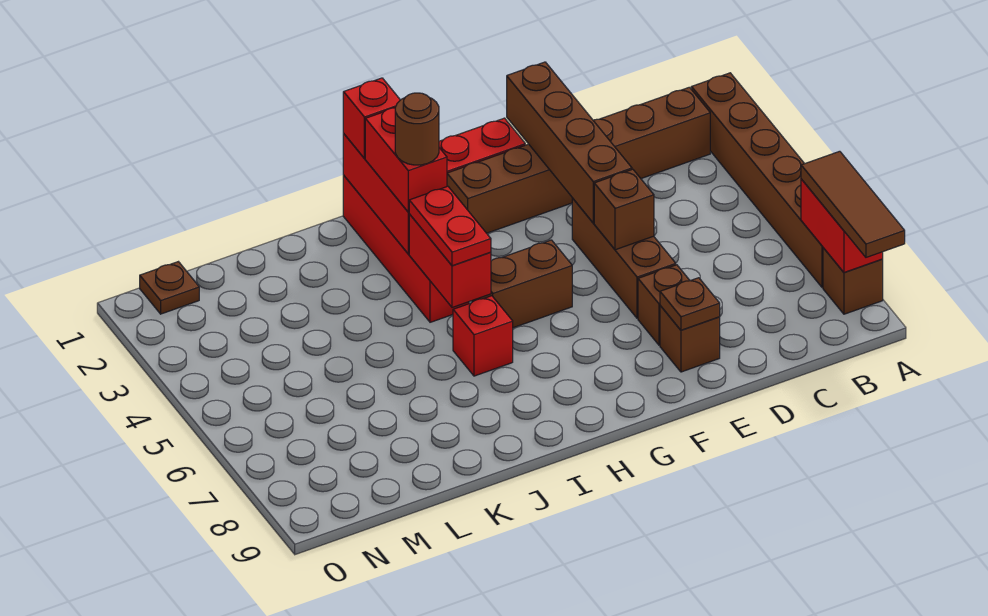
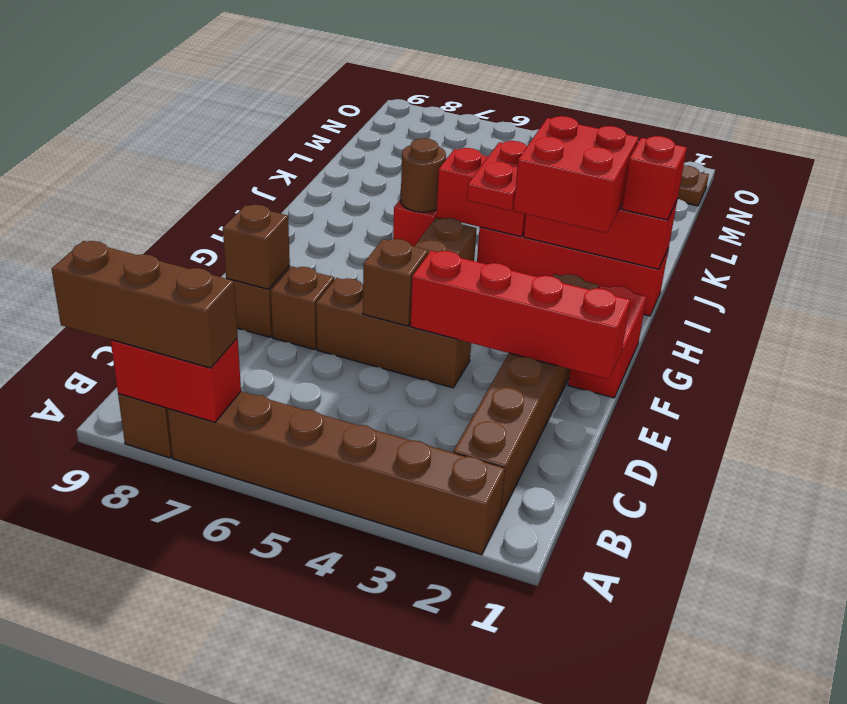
brown tile A7:A9 level 3 -> brown brick A7:A9 level 3
brown brick E1:E4 level 2 -> red brick E1:E4 level 2
brown plate E8 level 2 -> brown brick E8 level 2
red brick I2:I3 level 3 -> red brick H2:I3 level 3
brown round brick I3 level 4 -> brown round brick I6 level 2
red plate I4:I5 level 3 -> red plate H4:I4 level 3

